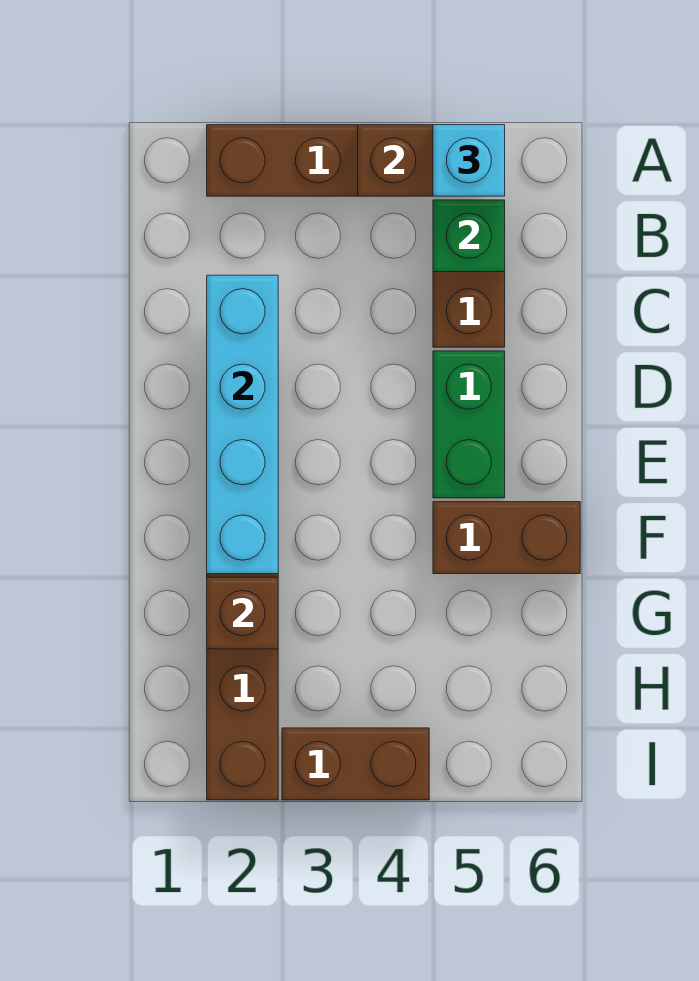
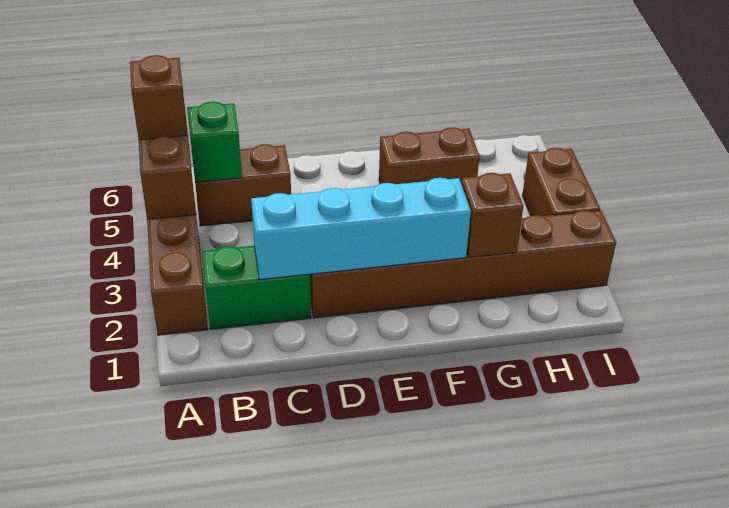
cyan brick A5 level 3 -> brown brick A5 level 3
green brick D5:E5 level 1 -> green brick B2:C2 level 1
brown brick F5:F6 level 1 -> brown brick F5:G5 level 1

